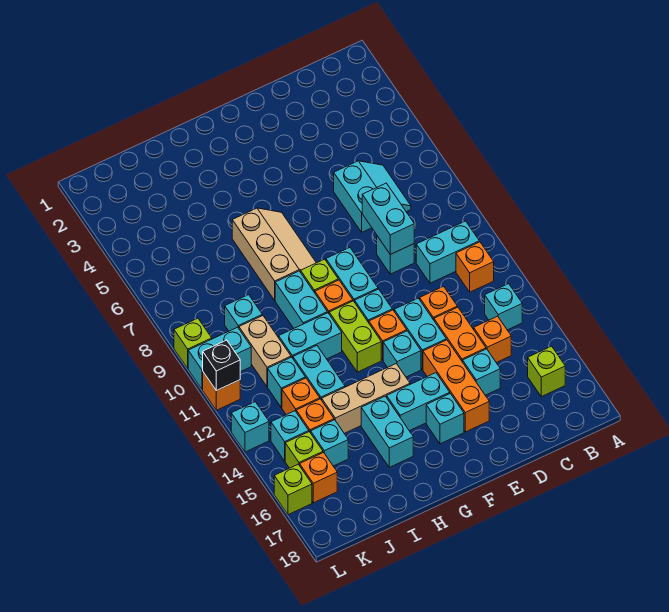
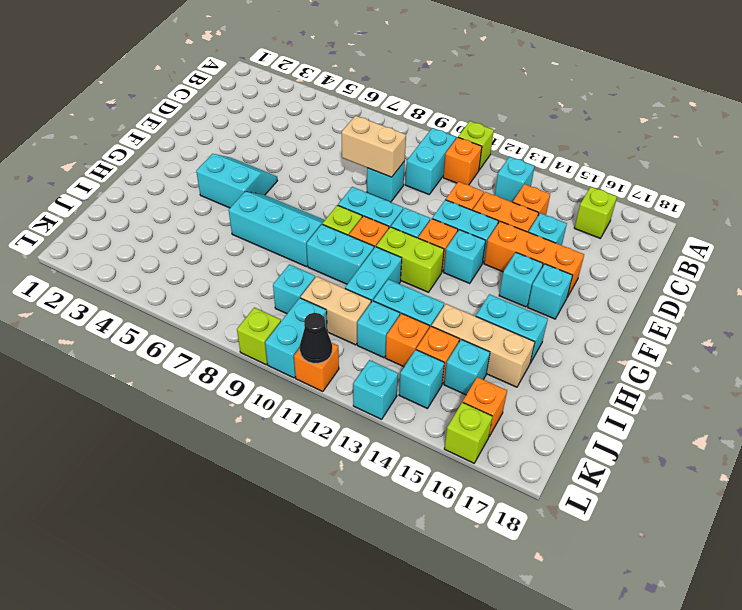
cyan slope C6:D7 level 1 top D -> cyan slope F4:G5 level 1 top G
cyan brick D8:D9 level 2 -> tan brick D8:D9 level 2
cyan brick F15:G15 level 1 -> cyan brick F15 level 1
tan slope G6:H8 level 1 top H -> cyan slope G6:H8 level 1 top H
tan brick G14:I14 level 1 -> tan brick I14:I16 level 1
lime brick K15 level 1 -> lime brick A11 level 1
black brick L11 level 2 -> black cone L11 level 2

